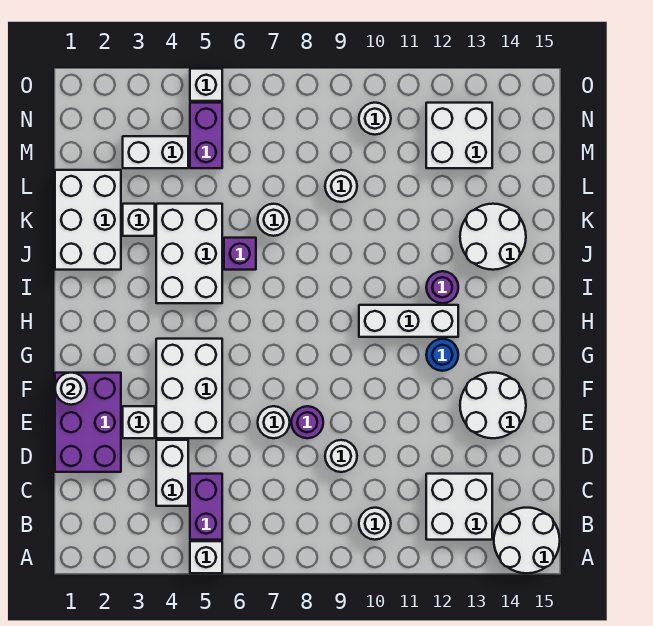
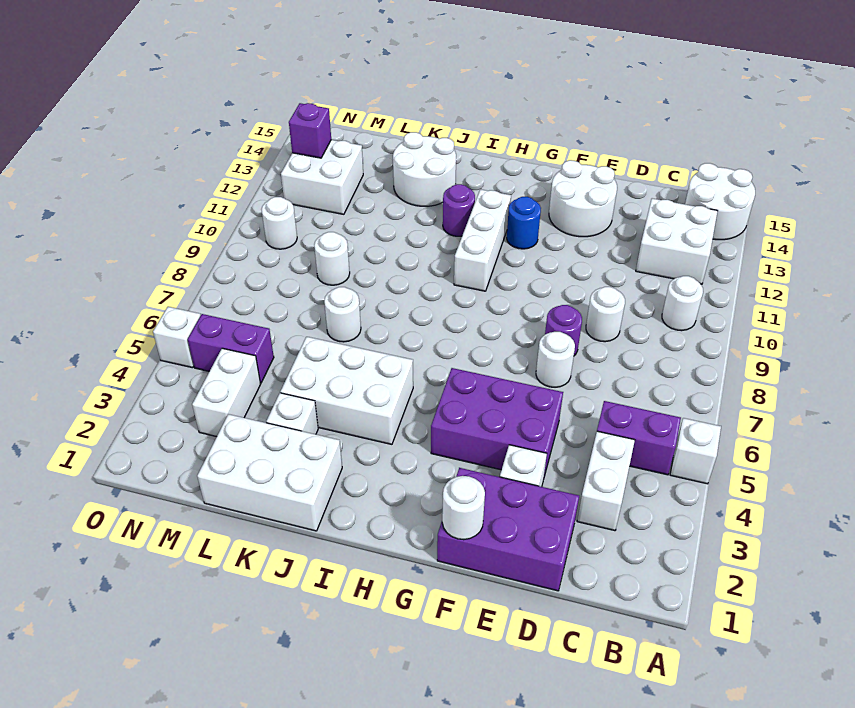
white brick C4:D4 level 1 -> white brick C3:C4 level 1
white brick E4:G5 level 1 -> purple brick E4:G5 level 1
purple brick J6 level 1 -> purple brick N13 level 2

